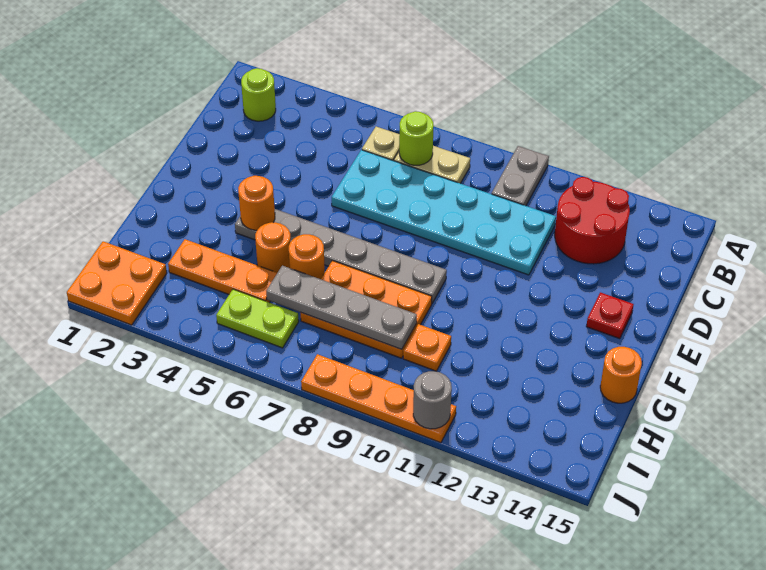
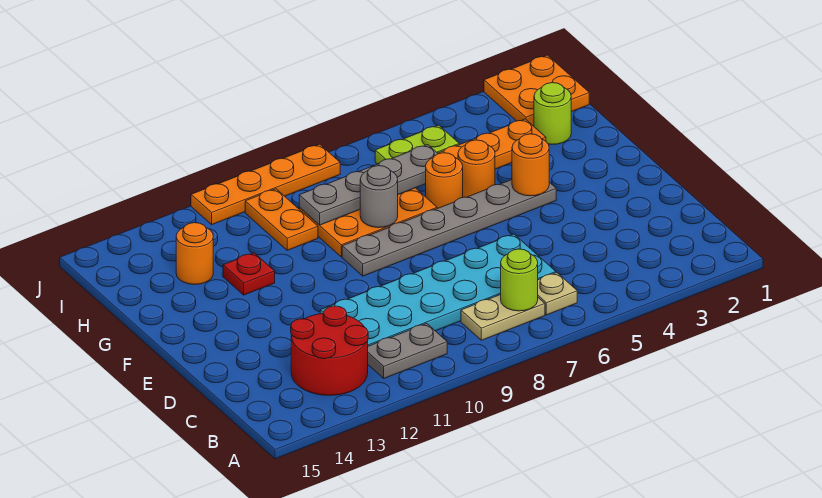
grey plate A10:B10 level 1 -> grey plate B10:B11 level 1
lime round brick B2 level 1 -> lime round brick H2 level 1
red plate E14 level 1 -> red plate G12 level 1
orange round brick G15 level 1 -> orange round brick H13 level 1
orange plate H10 level 1 -> orange plate H10:I10 level 1
grey round brick J11 level 2 -> grey round brick G8 level 2

